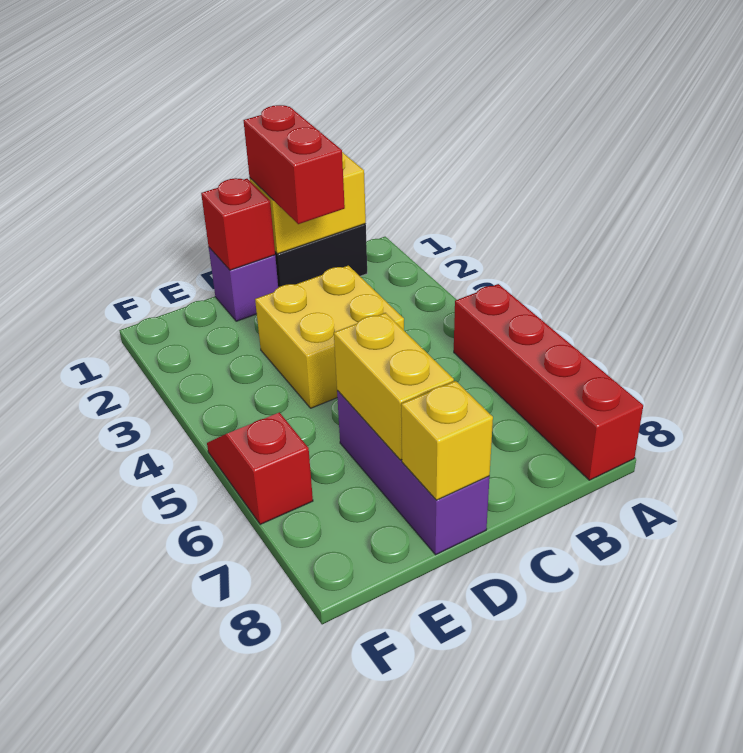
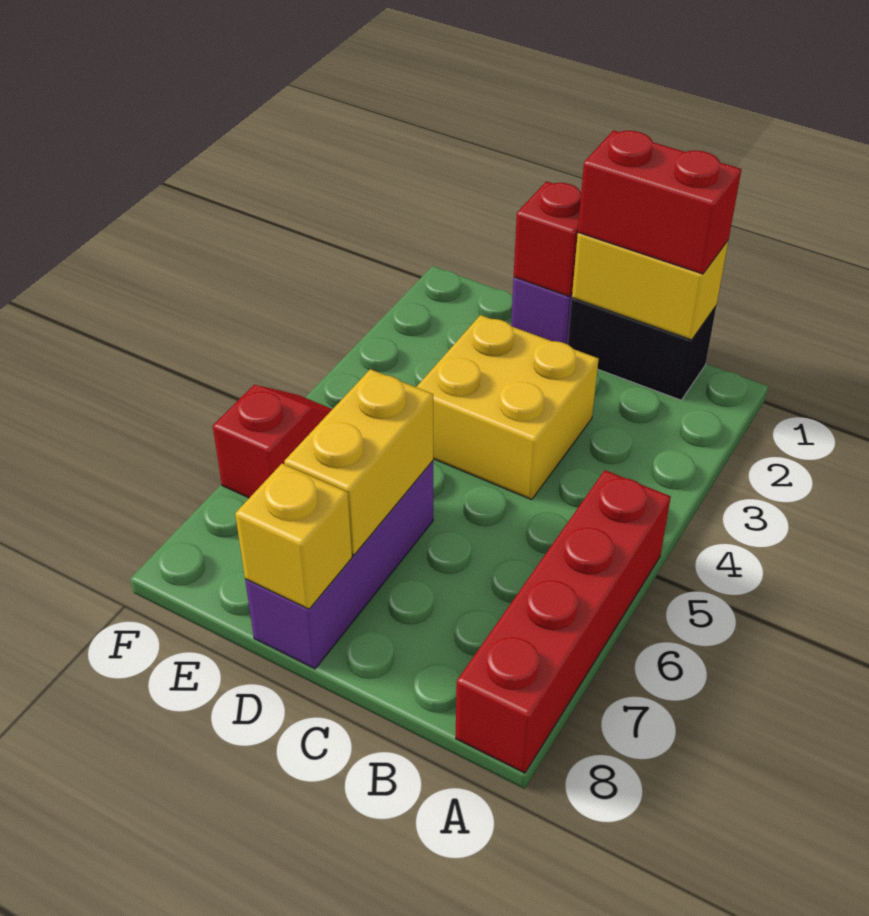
red brick C1:C2 level 3 -> red brick B1:C1 level 3

